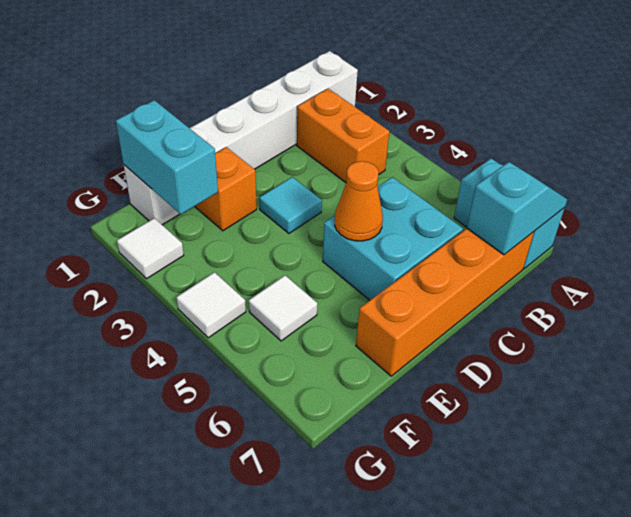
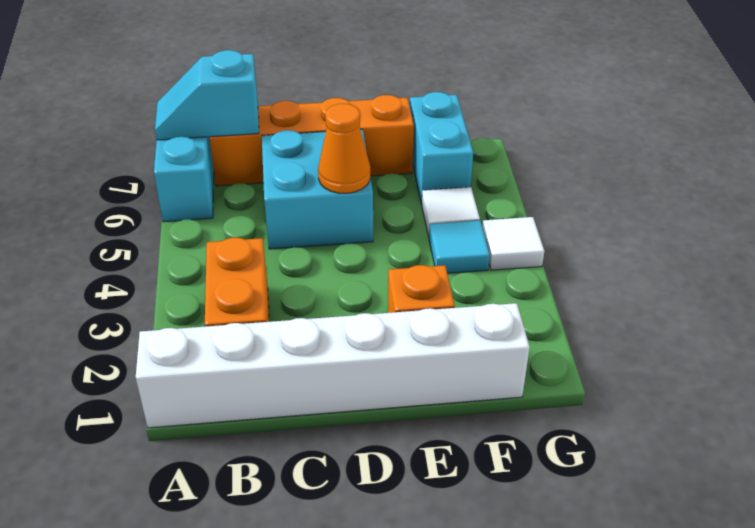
cyan tile D3 level 1 -> cyan tile F4 level 1
cyan brick F1:F2 level 2 -> cyan brick F6:F7 level 1
white tile G2 level 1 -> none

